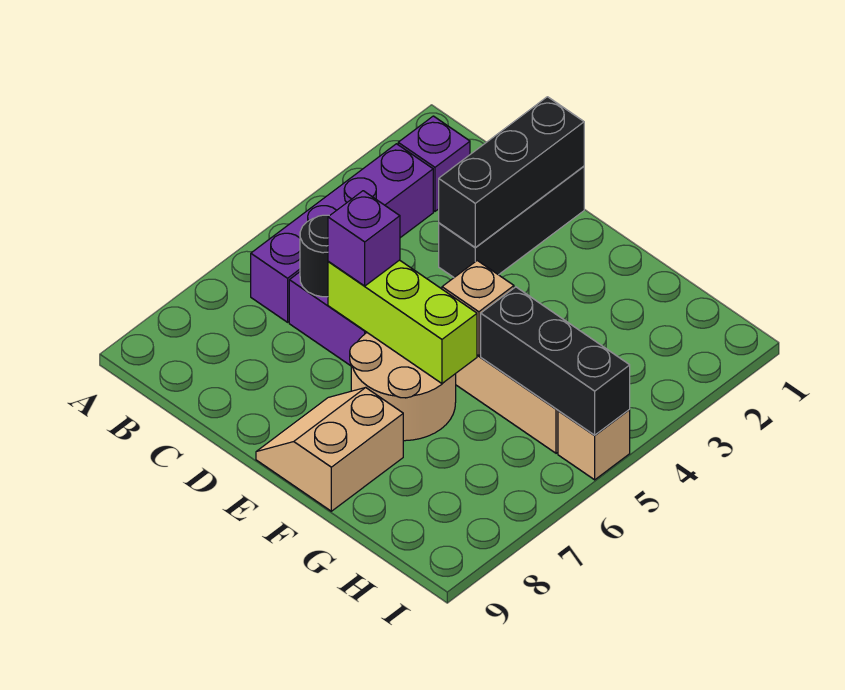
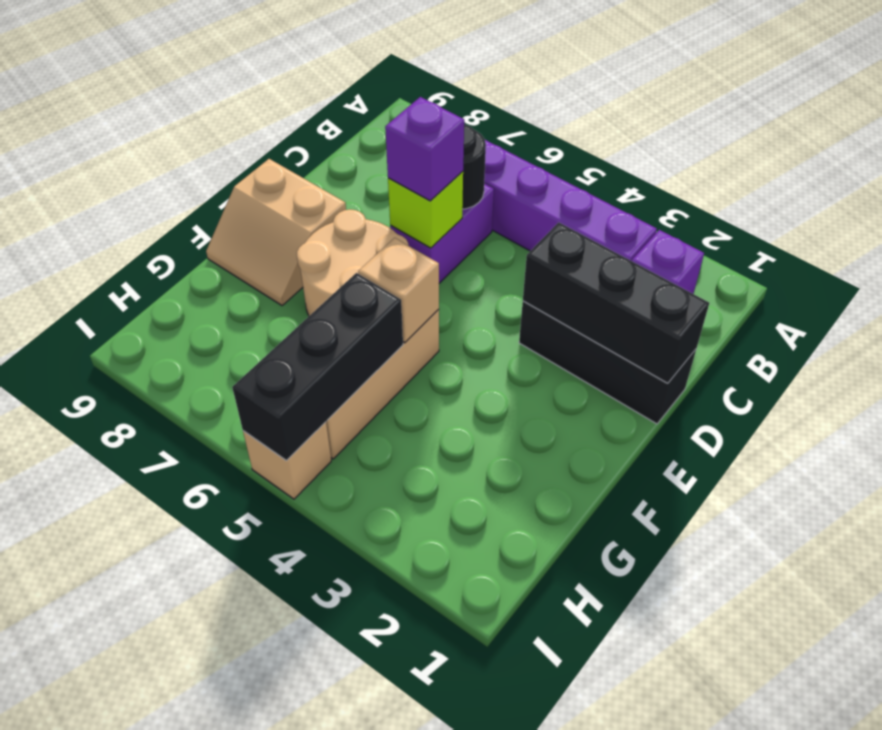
lime brick D6:F6 level 2 -> lime brick D6 level 2
tan slope E8:F9 level 1 top F -> tan slope E8:F9 level 1 top E

